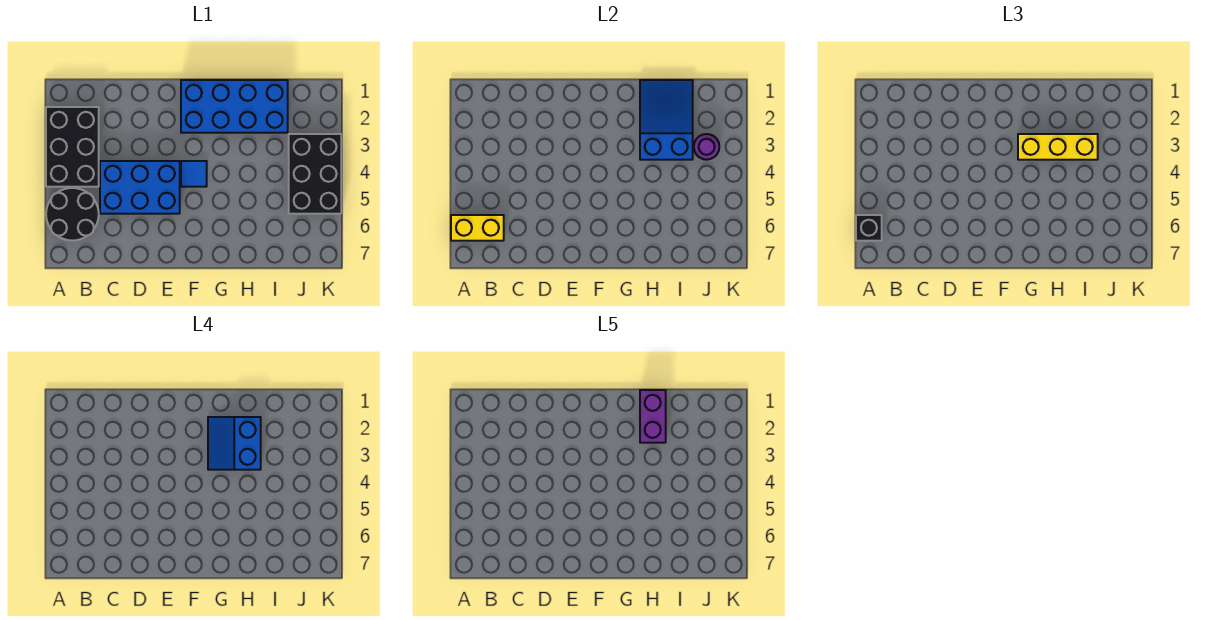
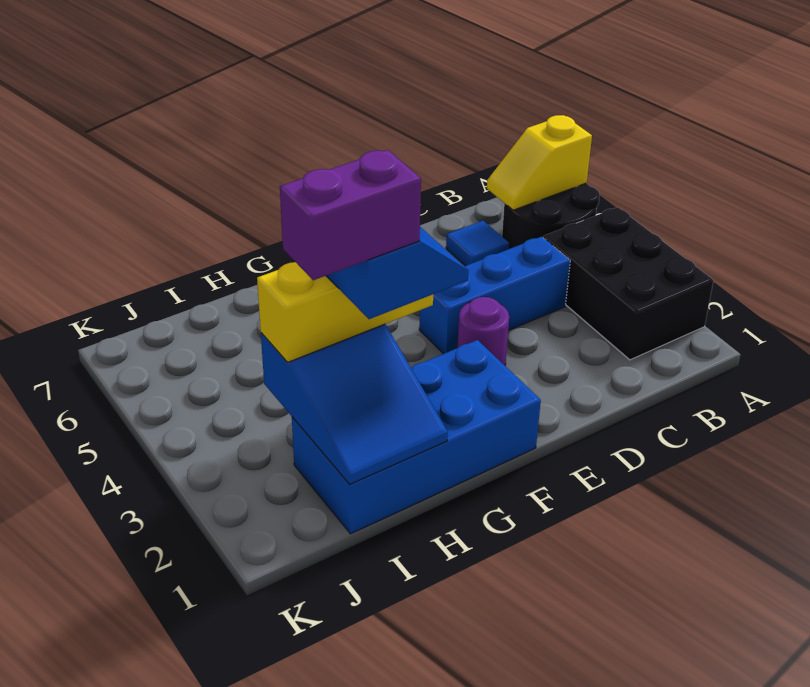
yellow brick A6:B6 level 2 -> yellow slope A6:B6 level 2 top A
black brick A6 level 3 -> none
blue brick C4:E5 level 1 -> blue brick C4:E4 level 1
blue tile F4 level 1 -> blue tile C6 level 1
purple brick H1:H2 level 5 -> purple brick H2:I2 level 5
black brick J3:K5 level 1 -> none
purple round brick J3 level 2 -> purple round brick E3 level 1

